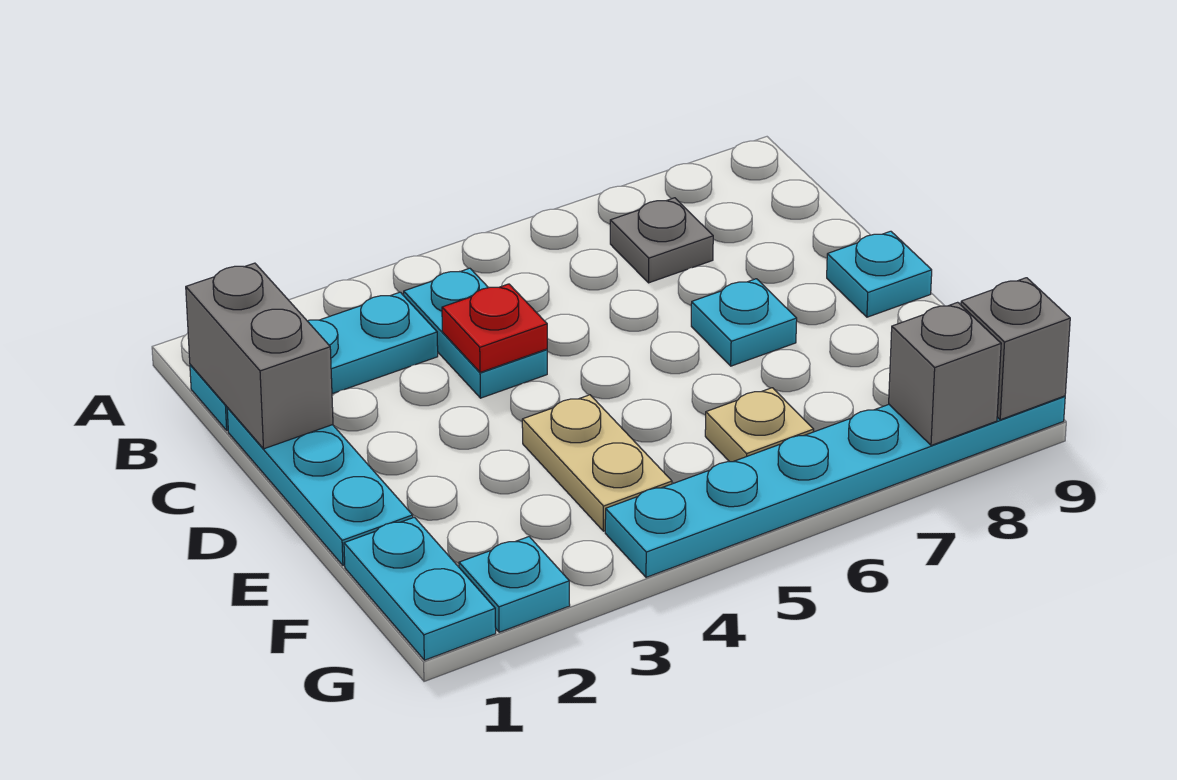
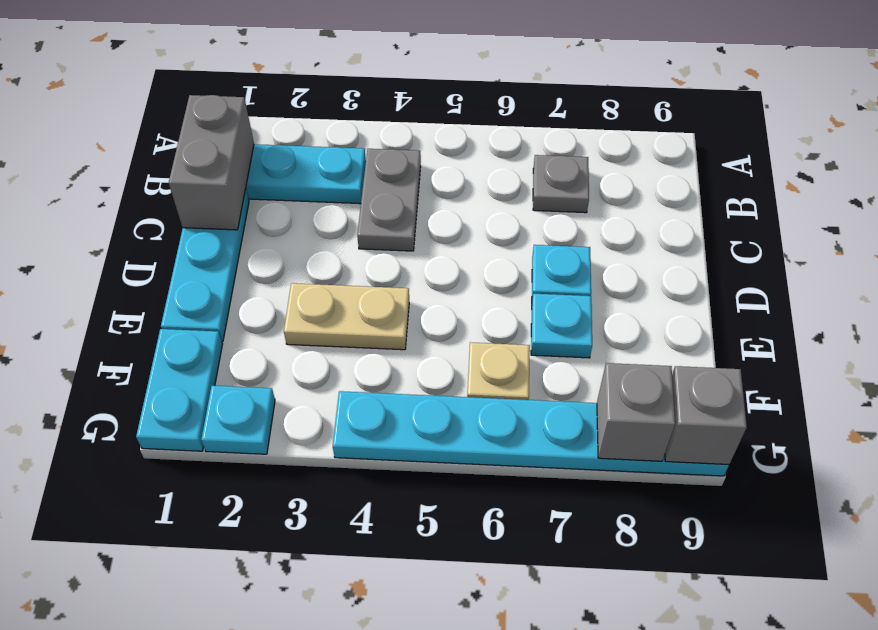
cyan plate B4:C4 level 1 -> grey plate B4:C4 level 1
red plate C4 level 2 -> none
cyan plate D9 level 1 -> cyan plate E7 level 1
tan plate E4:F4 level 1 -> tan plate E3:E4 level 1

